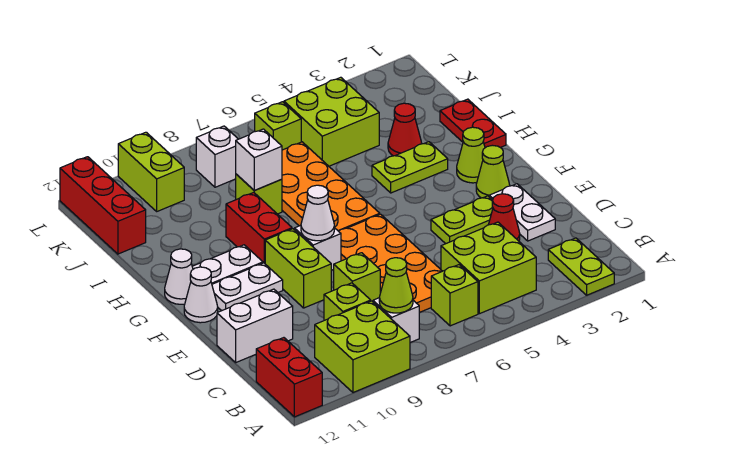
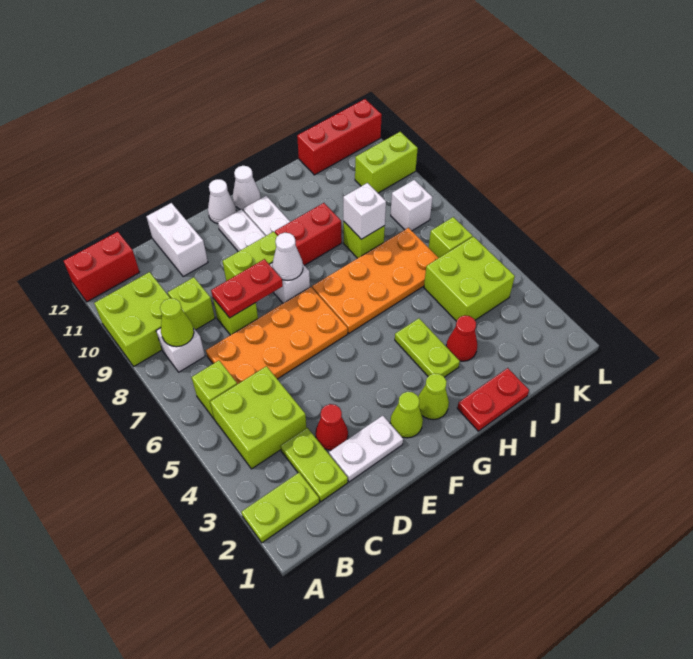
none -> red plate D8:E8 level 2
lime plate E3:E4 level 1 -> lime plate C2:C3 level 1

